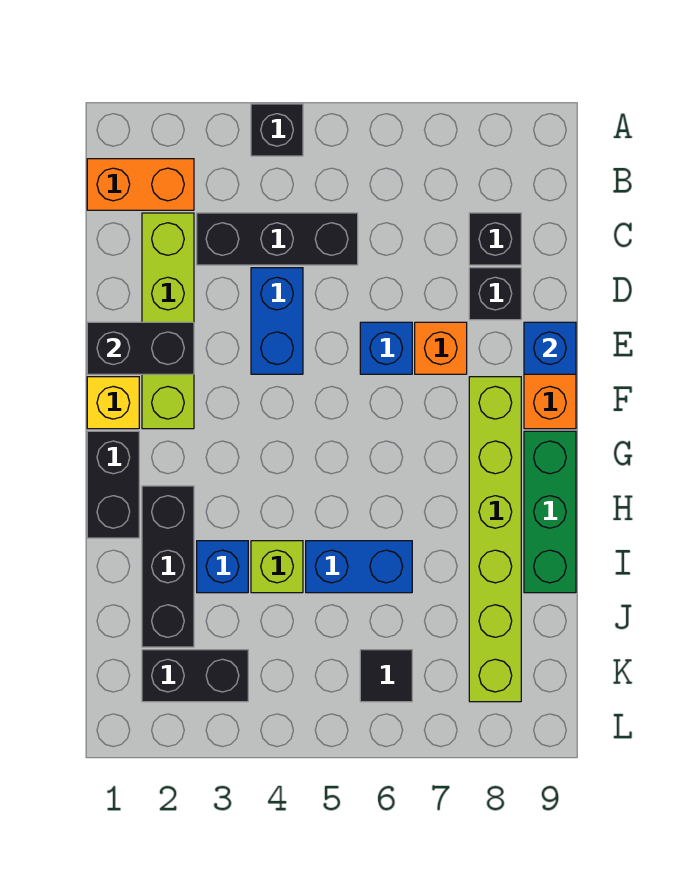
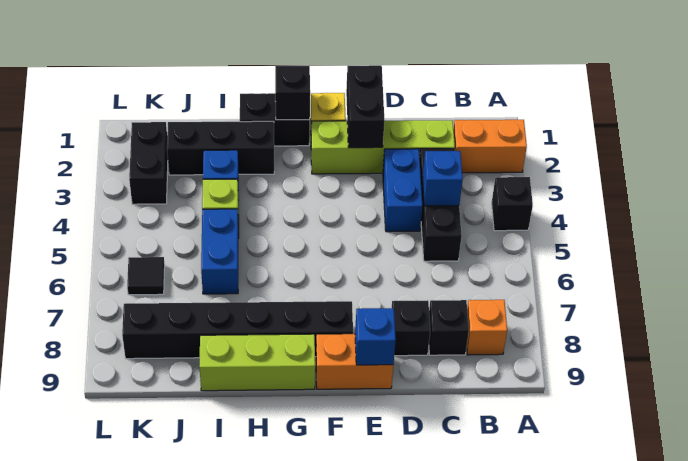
orange brick B1:B2 level 1 -> orange brick A2:B2 level 1
blue brick D4:E4 level 1 -> blue brick D3:D4 level 1
blue brick E6 level 1 -> blue brick C4 level 2
orange brick E7 level 1 -> orange brick B8 level 1
lime brick F8:K8 level 1 -> black brick F8:K8 level 1
none -> black brick G1 level 2
green brick G9:I9 level 1 -> lime brick G9:I9 level 1

